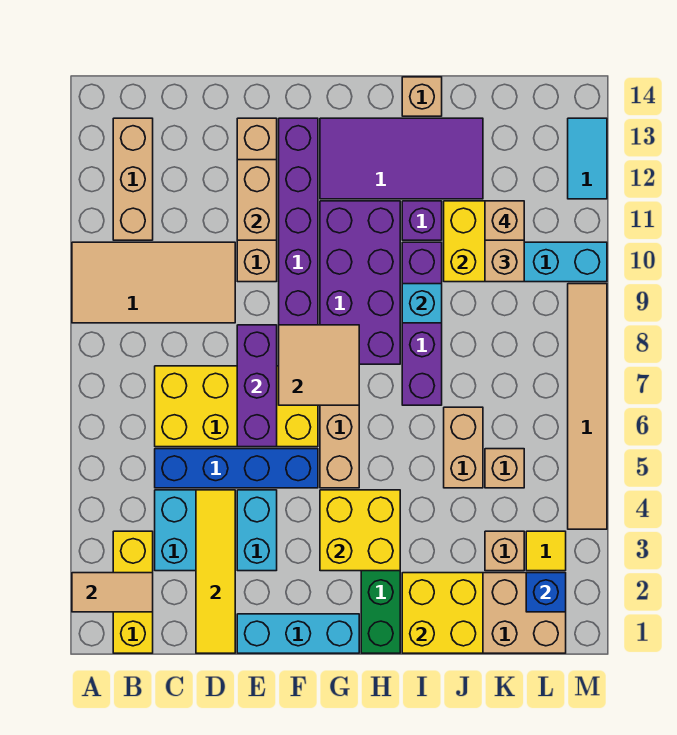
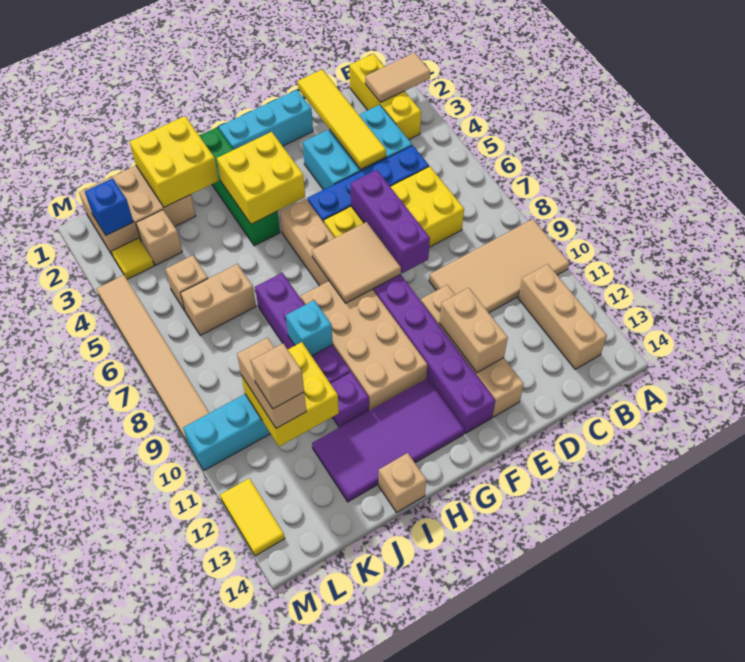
purple brick G8:H11 level 1 -> tan brick G8:H11 level 1
tan brick J5:J6 level 1 -> tan brick J6:K6 level 1
cyan tile M12:M13 level 1 -> yellow tile M12:M13 level 1

